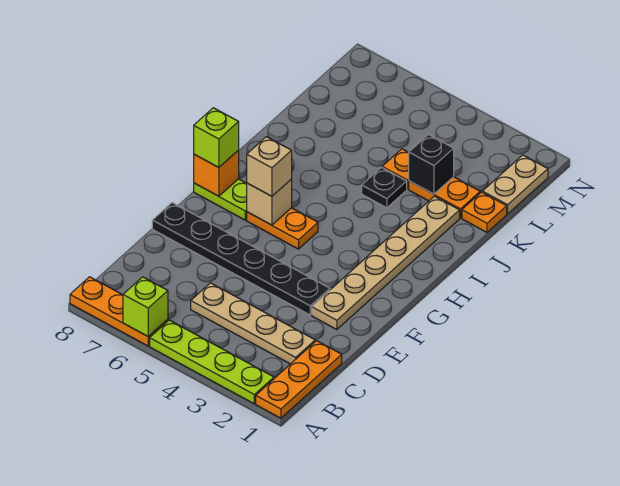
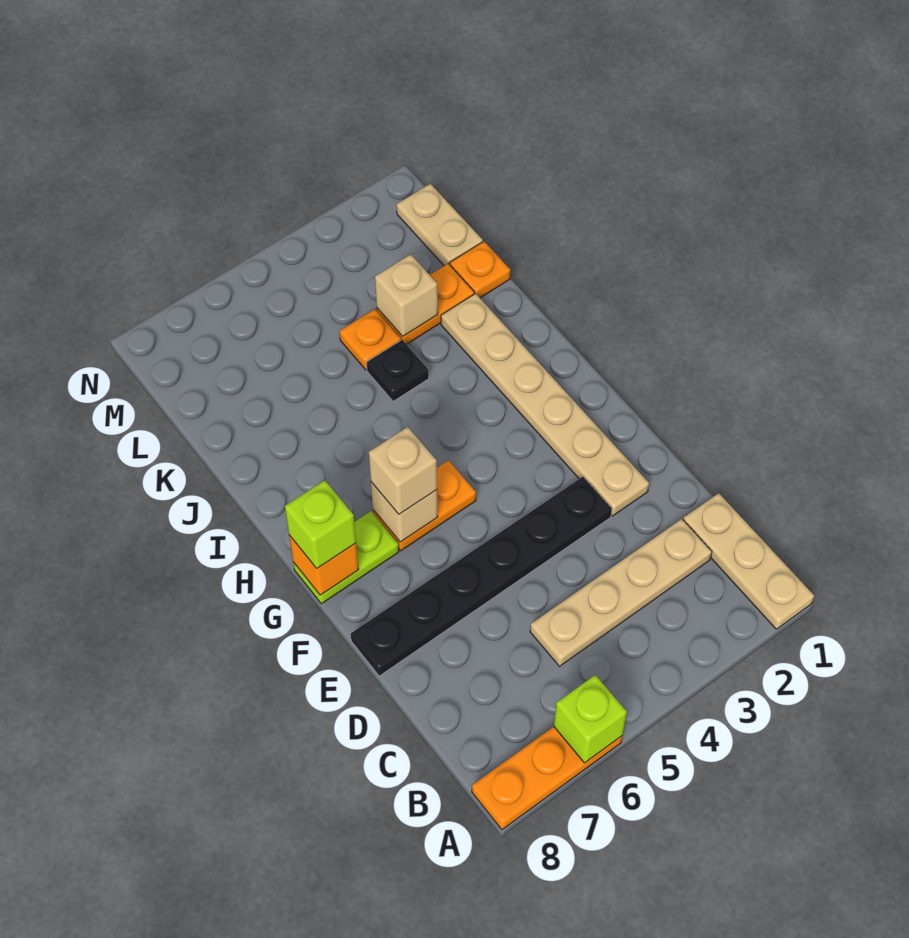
orange plate A1:C1 level 1 -> tan plate A1:C1 level 1
lime plate A2:A5 level 1 -> none
black brick K3 level 2 -> tan brick K3 level 2

